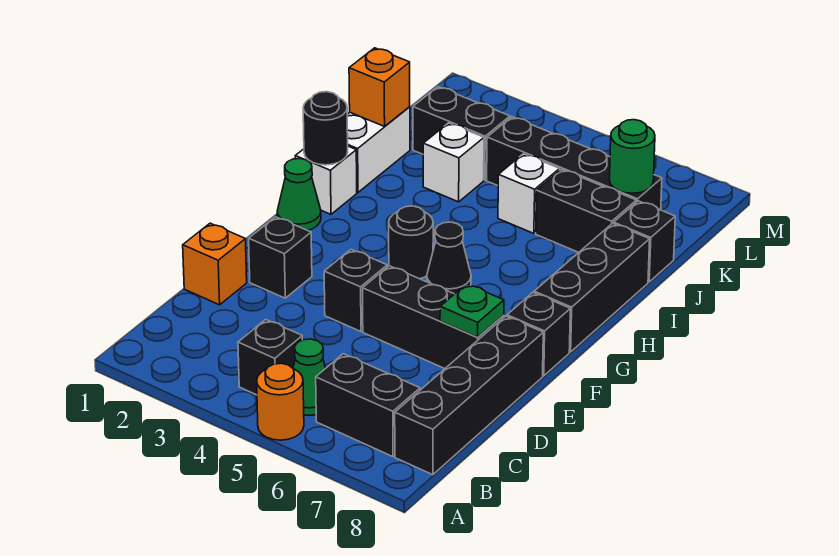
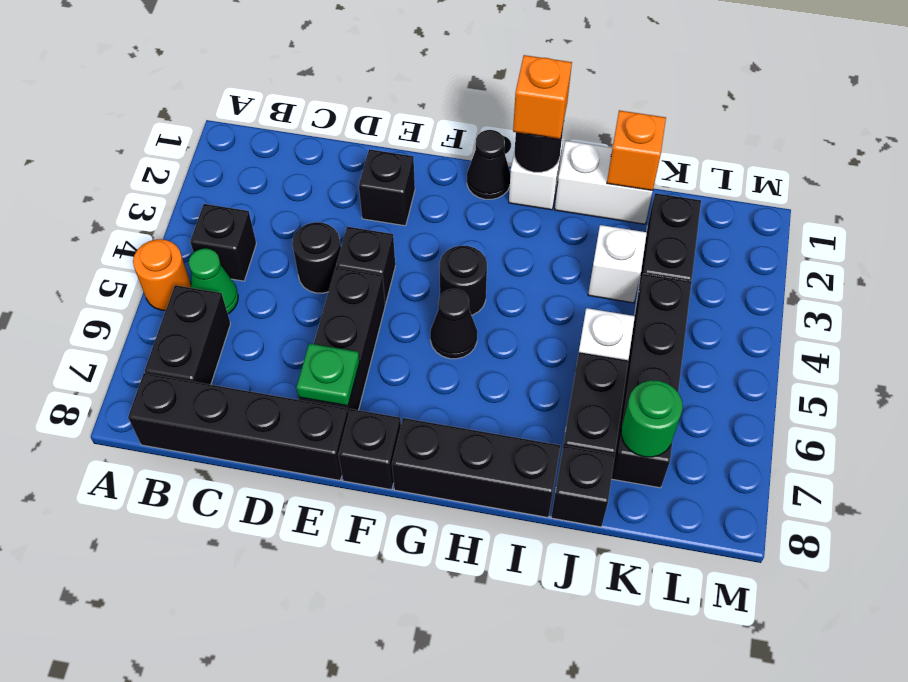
orange brick D1 level 1 -> orange brick H1 level 3
none -> black round brick D4 level 1
green cone G1 level 1 -> black cone G1 level 1

